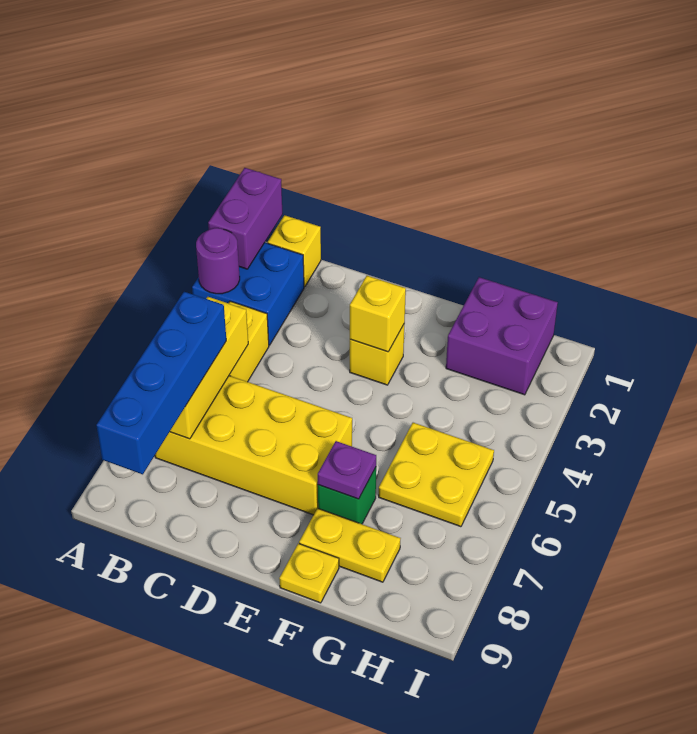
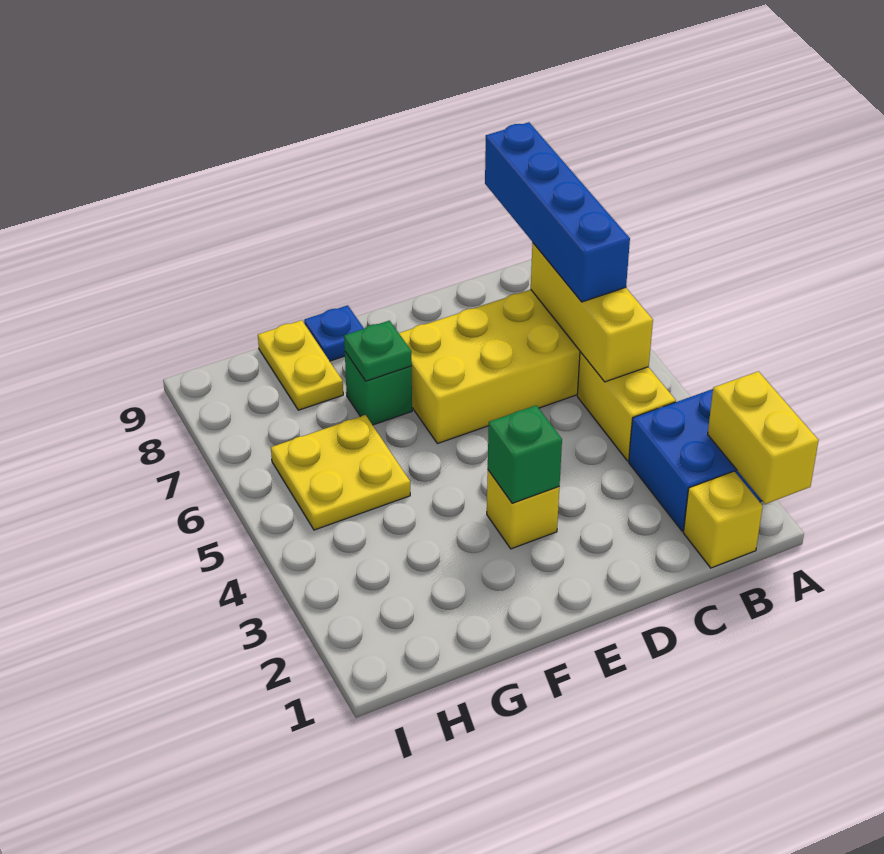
purple brick A1:A2 level 2 -> yellow brick A1:A2 level 2
purple round brick A3 level 2 -> none
yellow brick E3 level 2 -> green brick E3 level 2
purple plate F7 level 2 -> green plate F7 level 2
yellow plate F8:G8 level 1 -> yellow plate G8:G9 level 1
yellow plate F9 level 1 -> blue plate F9 level 1
purple brick G1:H2 level 1 -> none

